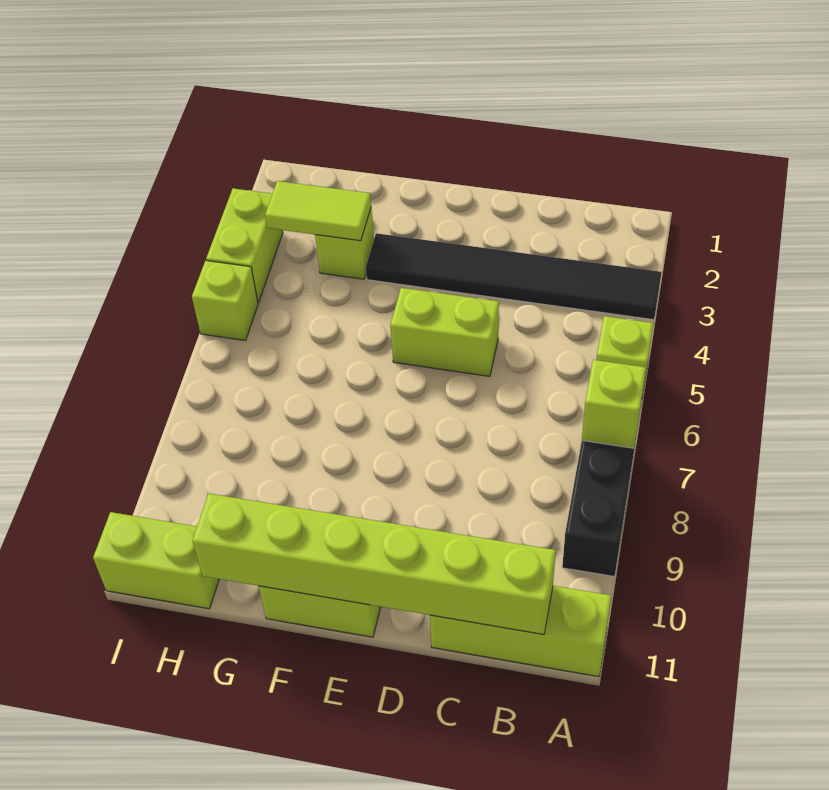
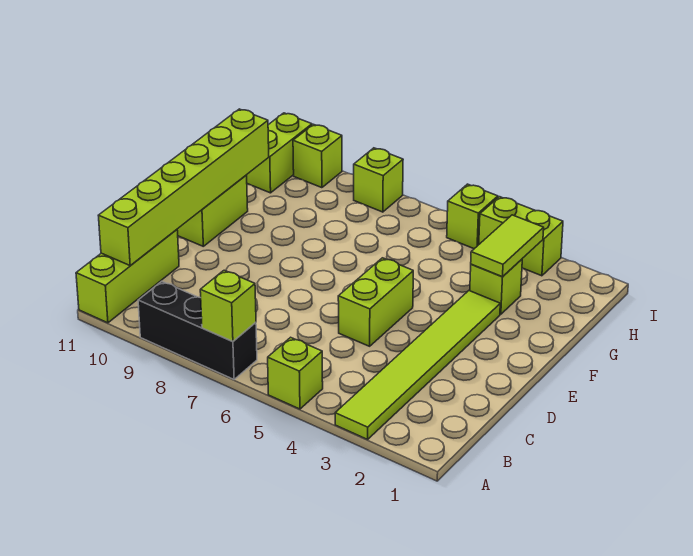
black tile A3:F3 level 1 -> lime tile A3:F3 level 1
none -> lime brick I8 level 1
none -> lime brick I10 level 1

